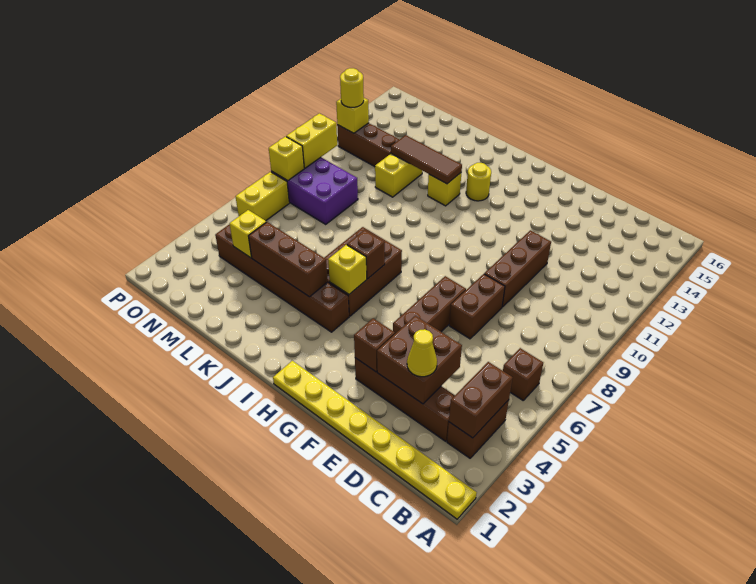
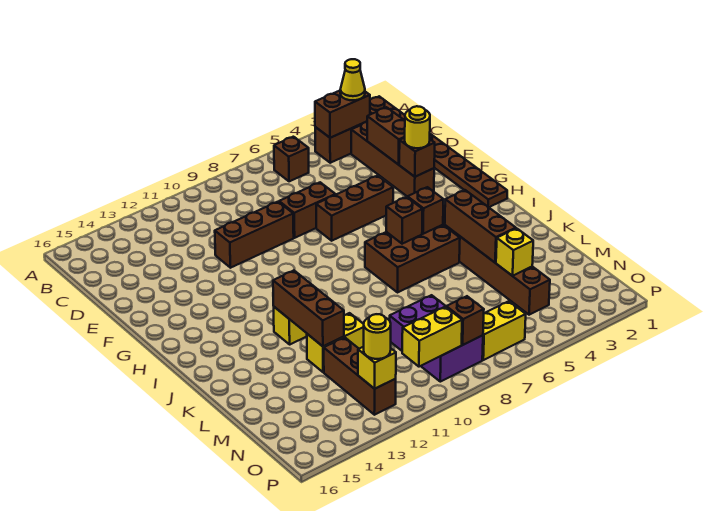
yellow plate A1:H1 level 1 -> brown plate A1:H1 level 1
brown brick D3:E4 level 2 -> brown brick D3:E3 level 2
yellow cone D3 level 3 -> yellow cone B3 level 3
yellow brick I5 level 2 -> brown brick I5 level 2
yellow round brick I13 level 1 -> yellow round brick F3 level 3
brown tile J12:L12 level 2 -> brown brick J12:L12 level 2
yellow brick O8 level 2 -> brown brick O8 level 2

